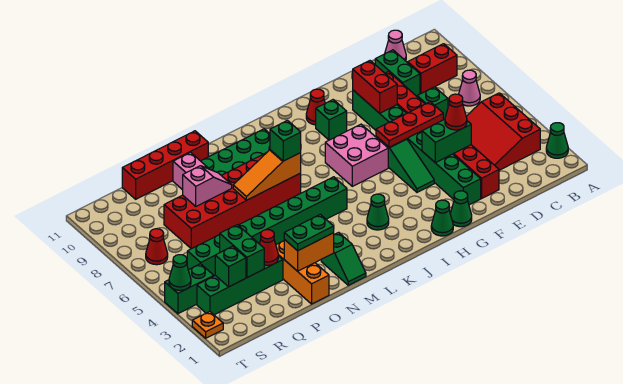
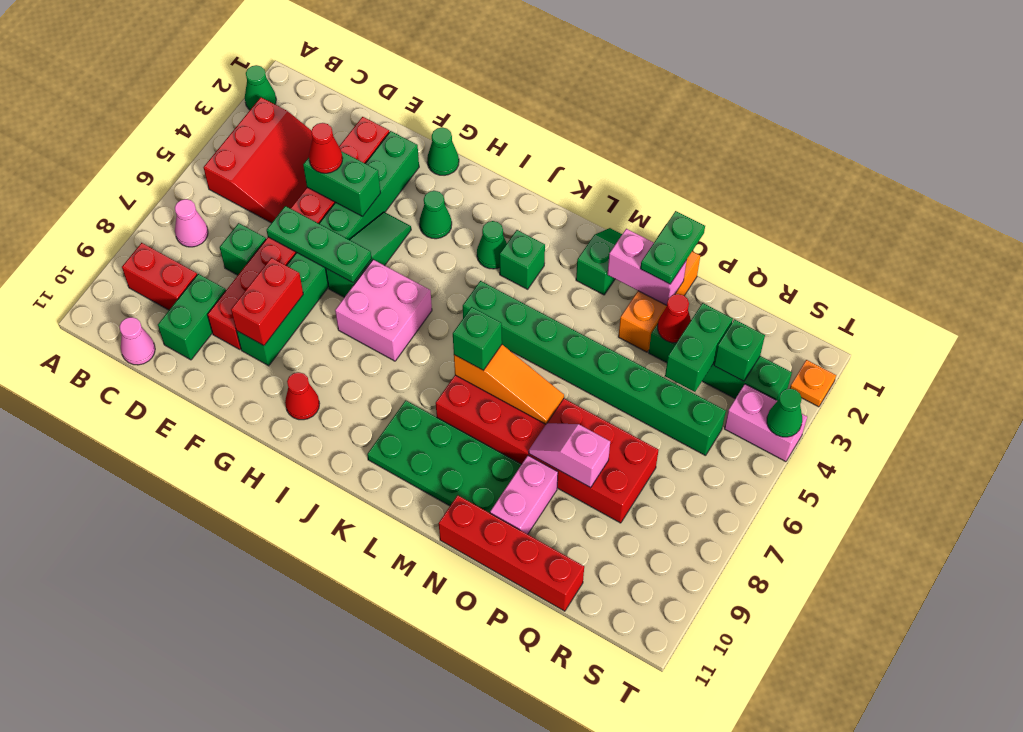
red plate E6:G6 level 2 -> green plate E6:G6 level 2
green cone H1 level 1 -> green cone H3 level 1
green brick H9 level 1 -> green brick K3 level 1
orange brick N2:O2 level 2 -> pink brick N2:O2 level 2
green plate N2:O2 level 3 -> green plate O1:O2 level 3
green brick S4:T4 level 1 -> pink brick S4:T4 level 1
red cone S7 level 1 -> none

